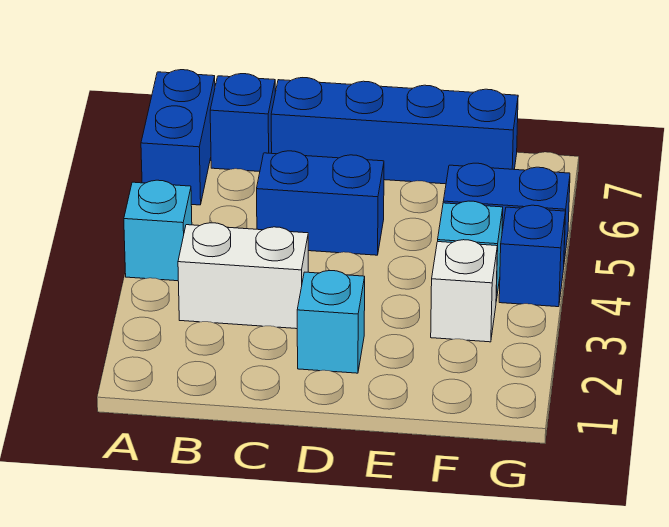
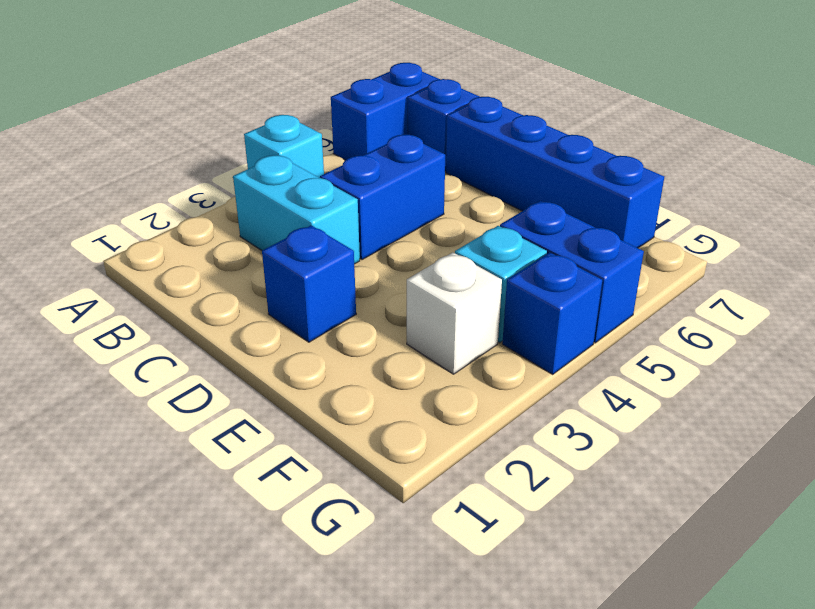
white brick B3:C3 level 1 -> cyan brick B3:C3 level 1
blue brick C5:D5 level 1 -> blue brick C4:C5 level 1
cyan brick D2 level 1 -> blue brick D2 level 1

